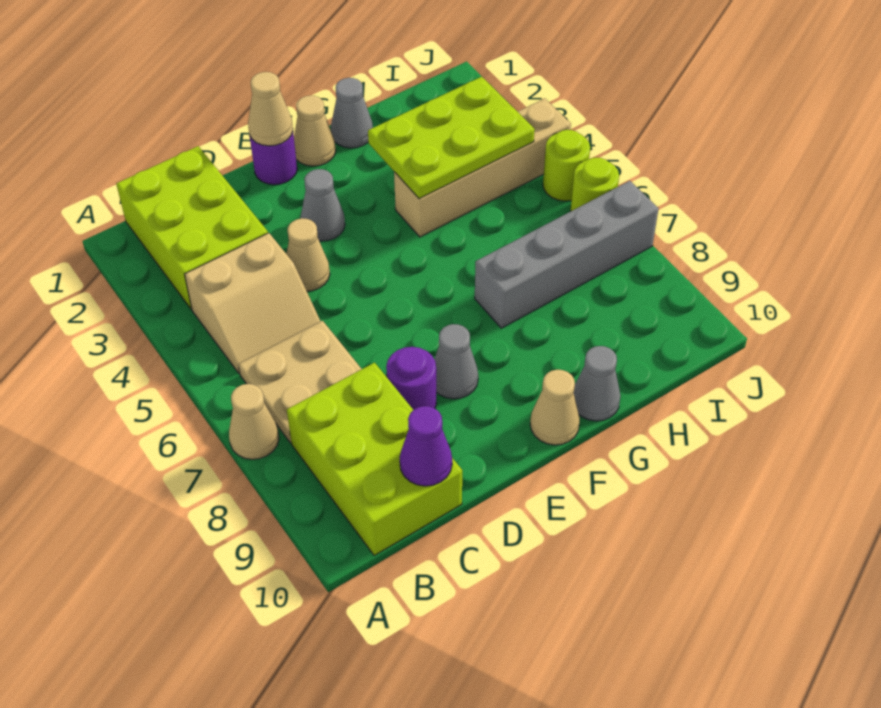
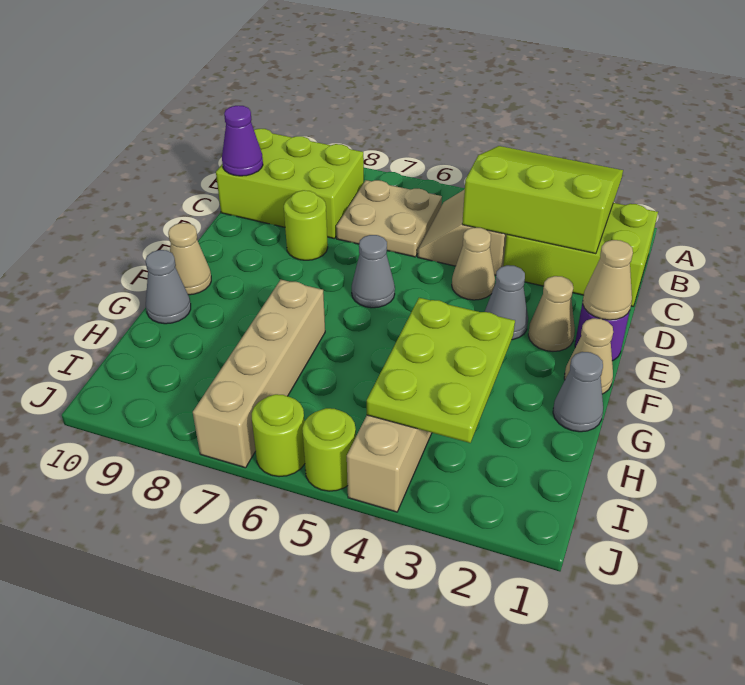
none -> lime slope A2:C4 level 2 top C
tan cone A7 level 1 -> tan cone E2 level 1
purple round brick D8 level 1 -> lime round brick D8 level 1
grey cone E8 level 1 -> grey cone E6 level 1
grey brick G7:J7 level 1 -> tan brick G7:J7 level 1

